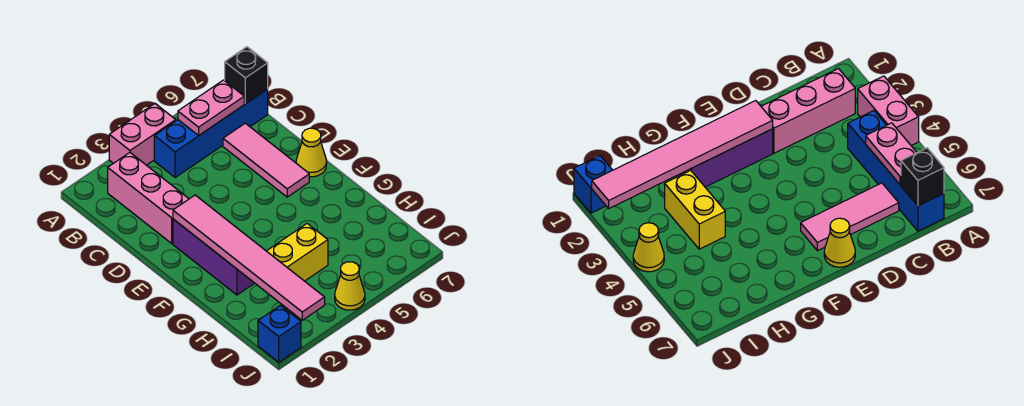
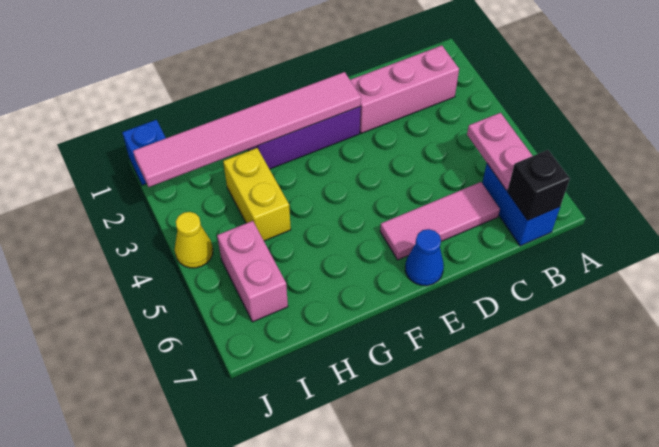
pink brick A3:A4 level 1 -> pink brick I5:I6 level 1
blue brick B4:B7 level 1 -> blue brick B6:B7 level 1
yellow cone E7 level 1 -> blue cone E7 level 1

